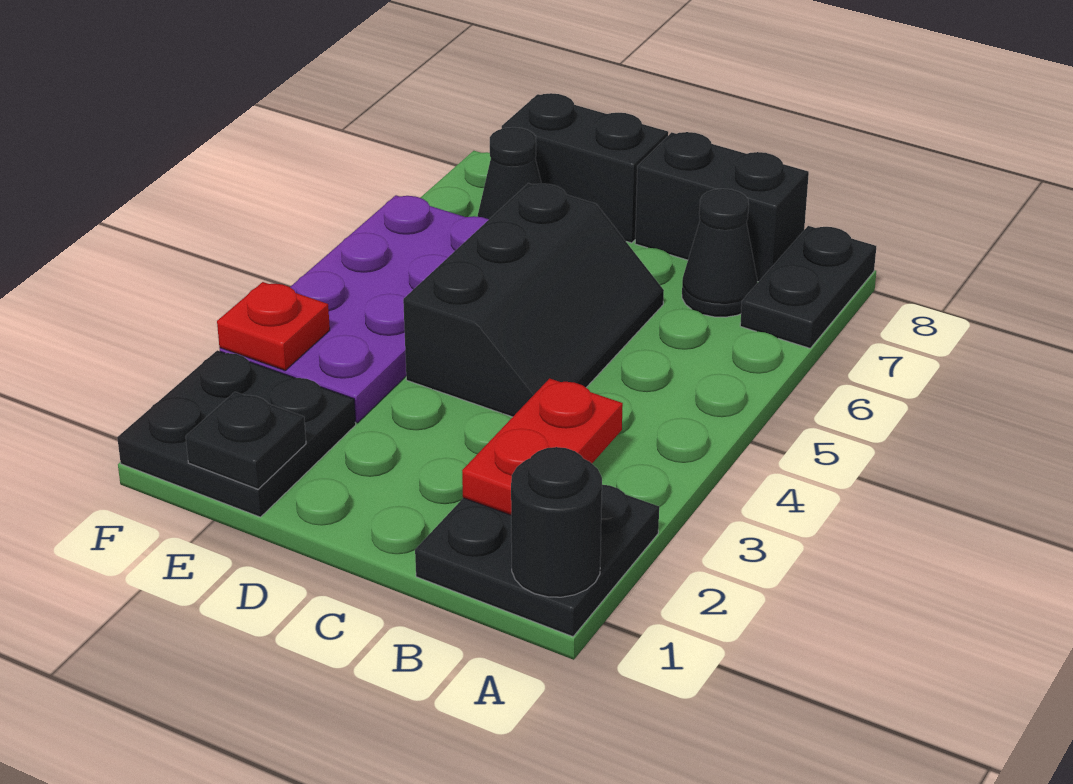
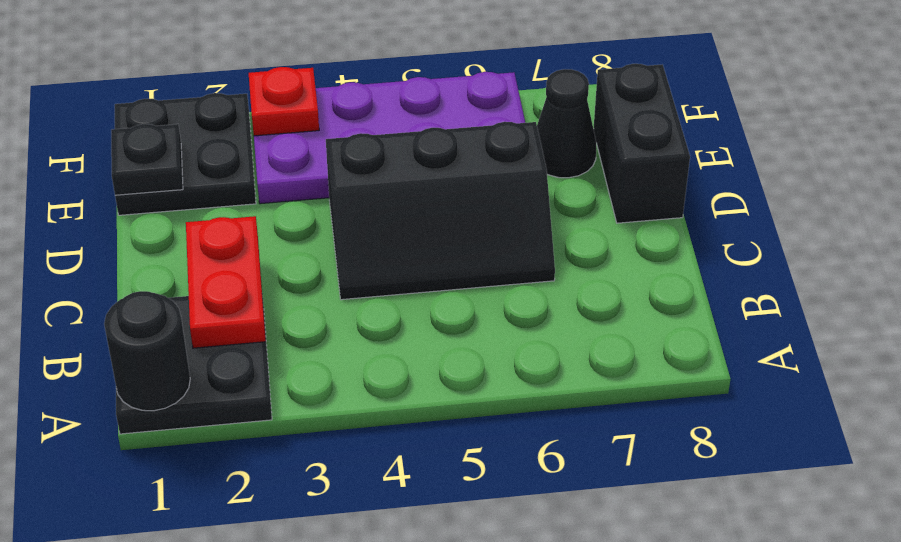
black plate A7:A8 level 1 -> none
red plate B2:B3 level 2 -> red plate B2:C2 level 2
black cone B7 level 1 -> none
black brick B8:C8 level 1 -> none

